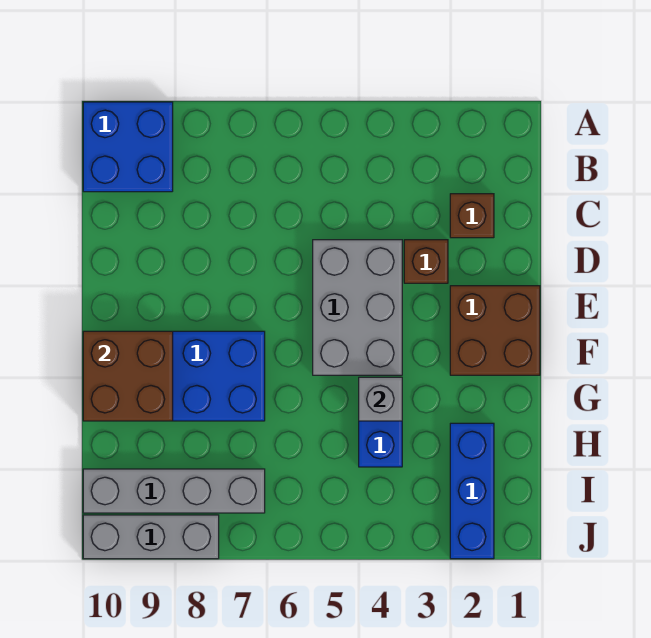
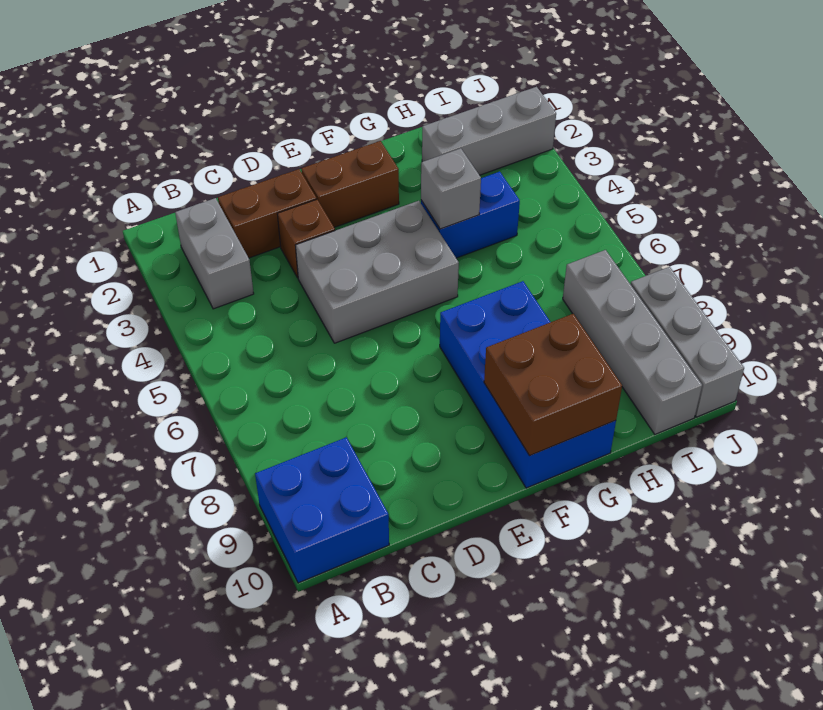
none -> grey brick B2:B3 level 1
brown brick C2 level 1 -> brown brick C2:D2 level 1
brown brick E1:F2 level 1 -> brown brick E2:F2 level 1
blue brick H2:J2 level 1 -> grey brick H2:J2 level 1

